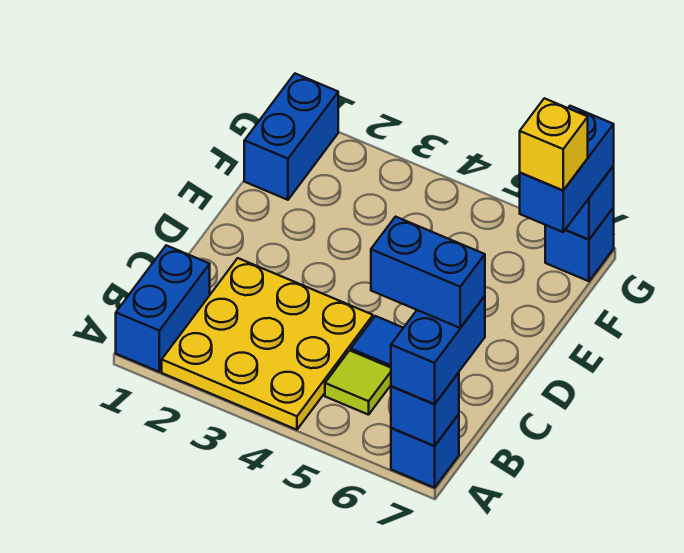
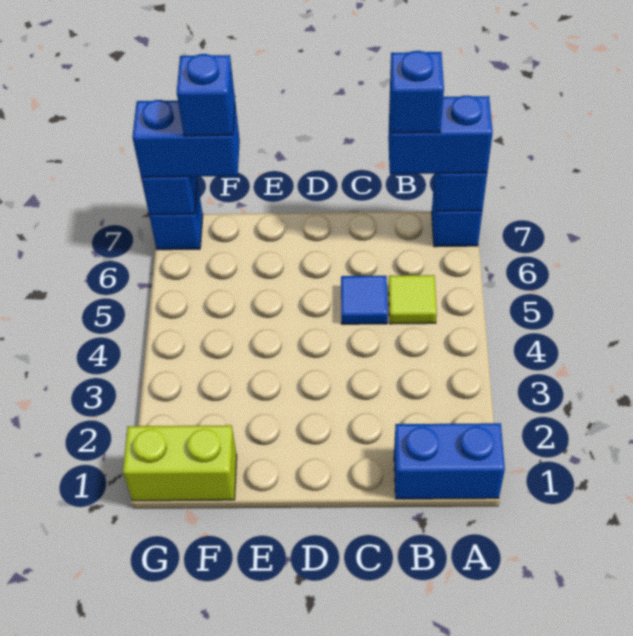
yellow plate A2:C4 level 1 -> none
blue brick B6:B7 level 4 -> blue brick B7 level 4
blue brick F1:G1 level 1 -> lime brick F1:G1 level 1
yellow brick F7 level 4 -> blue brick F7 level 4

